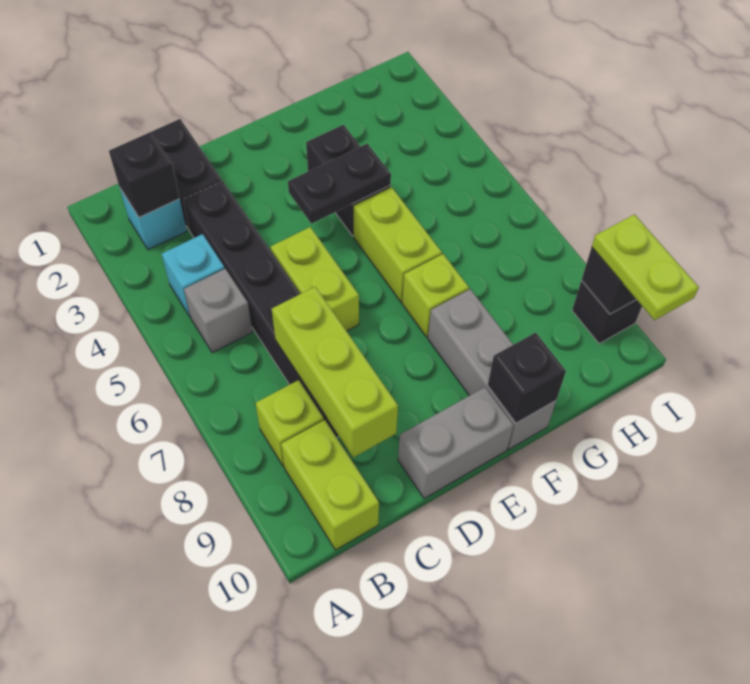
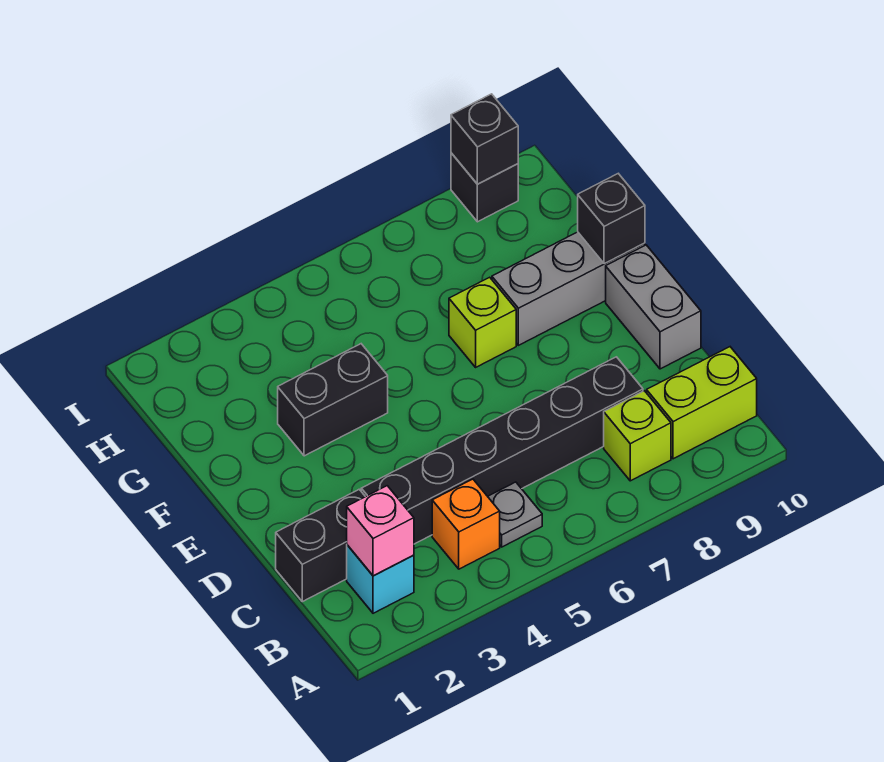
black brick B2 level 2 -> pink brick B2 level 2
cyan brick B4 level 1 -> orange brick B4 level 1
grey brick B5 level 1 -> grey plate B5 level 1
lime brick C7:C9 level 2 -> none
lime brick D5:D6 level 1 -> none
black plate E4:F4 level 2 -> none
lime brick F5:F6 level 1 -> none
lime plate I9:I10 level 3 -> none

